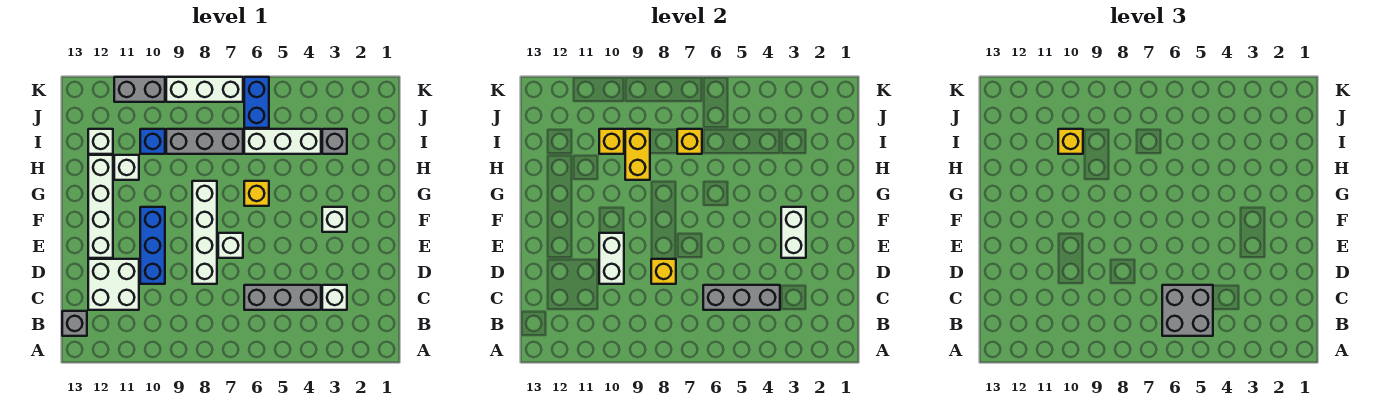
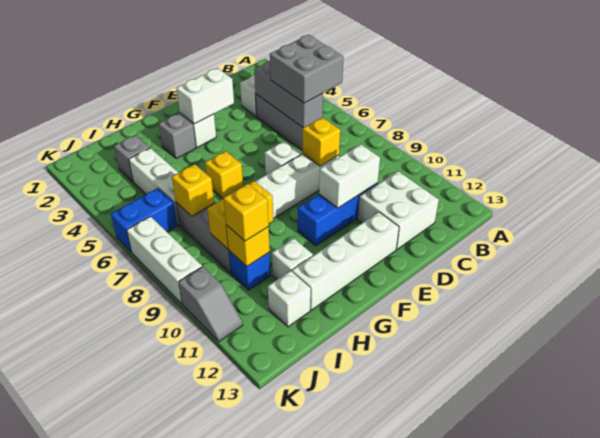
grey brick B13 level 1 -> grey brick G3 level 1
grey brick K10:K11 level 1 -> grey slope K10:K11 level 1 top 10

